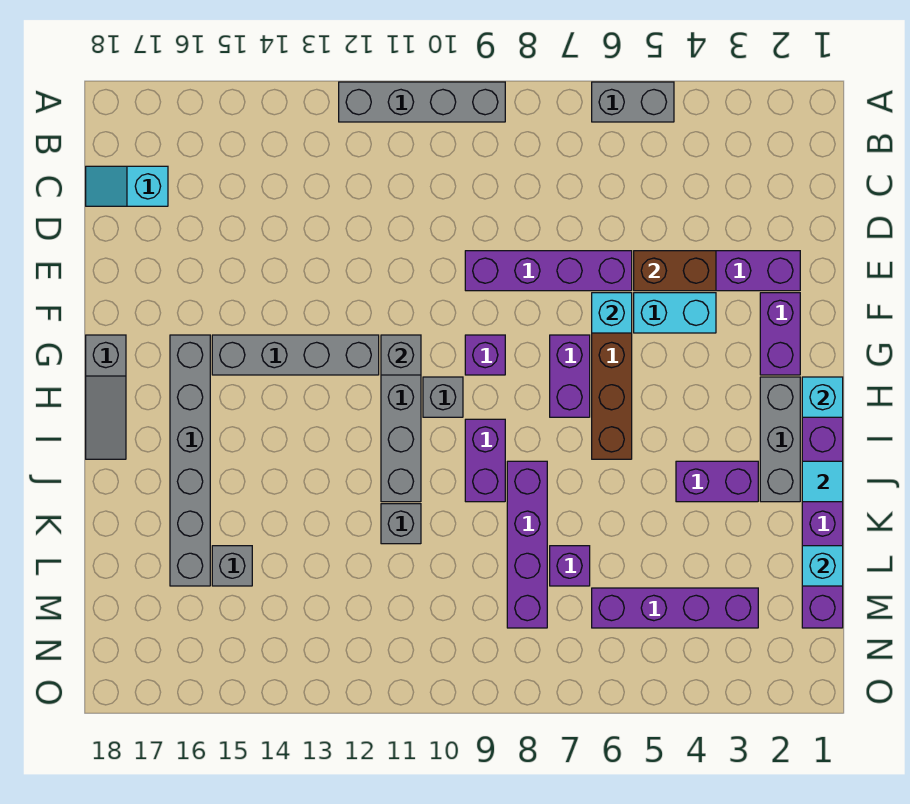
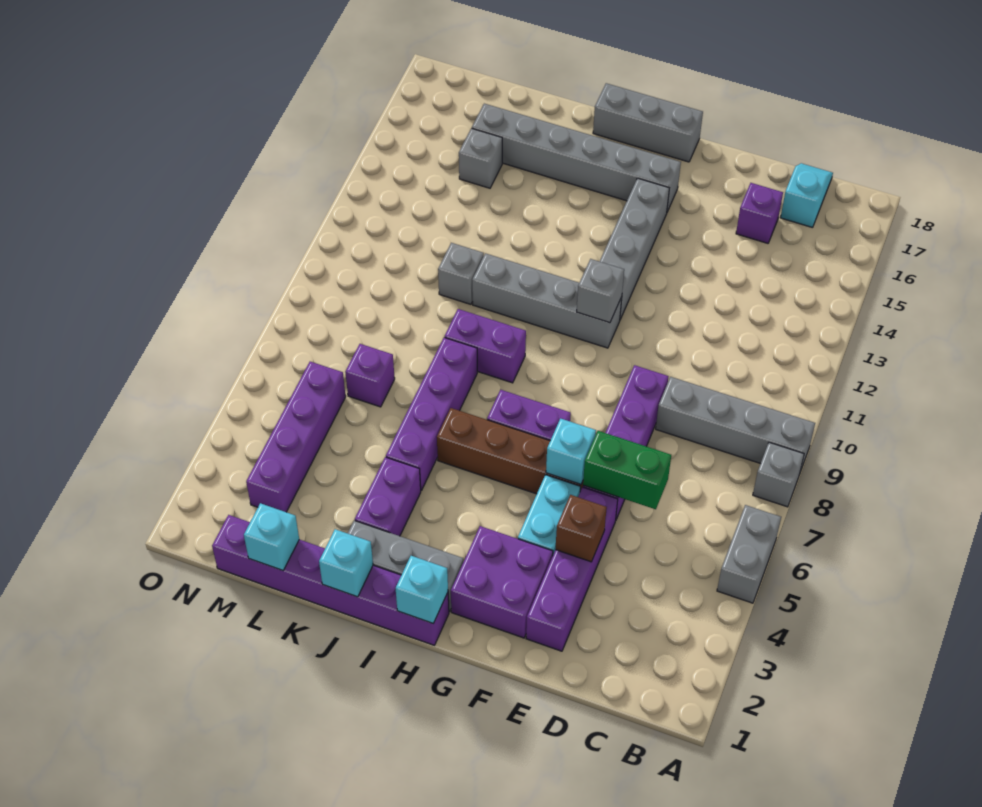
grey brick A9:A12 level 1 -> grey brick A9:D9 level 1
none -> green brick D6:E6 level 2
brown brick E4:E5 level 2 -> brown brick E4 level 2
purple brick F2:G2 level 1 -> purple brick F2:G3 level 1
purple brick G9 level 1 -> purple brick D16 level 1
grey slope G18:I18 level 1 top G -> grey brick G18:I18 level 1
grey brick H10 level 1 -> grey brick A8 level 1
cyan tile J1 level 2 -> cyan brick J1 level 2
purple brick J8:M8 level 1 -> purple brick J5:J8 level 1

